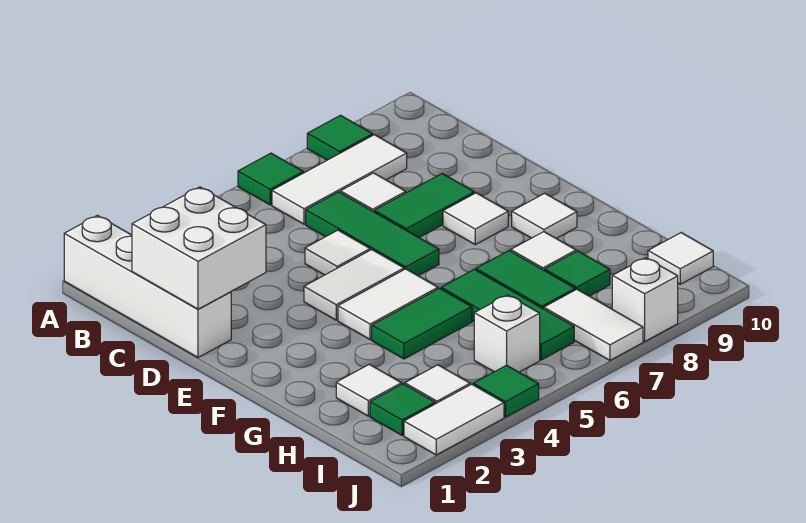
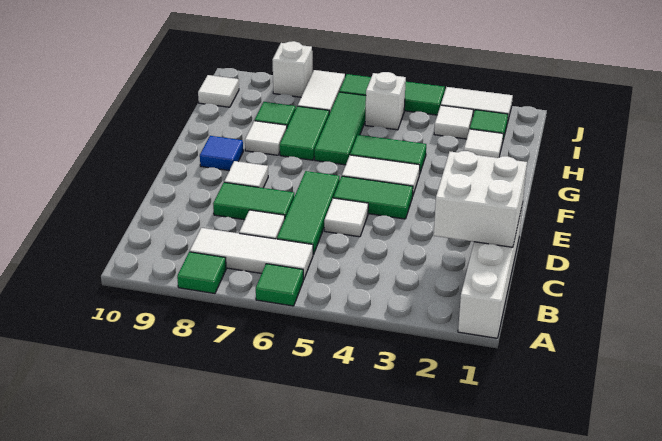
white tile E4:E5 level 1 -> green tile E4:E5 level 1
white tile F9 level 1 -> blue tile F9 level 1
green tile J4 level 1 -> green tile J4:J6 level 1

